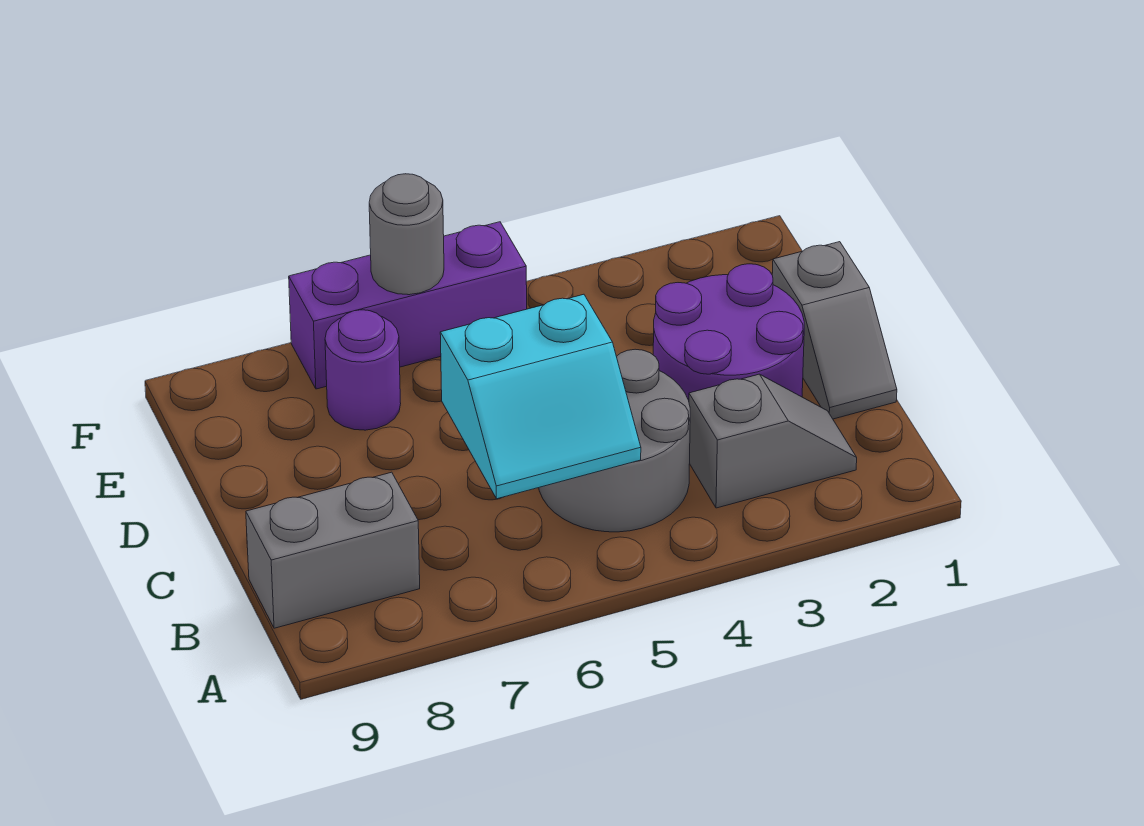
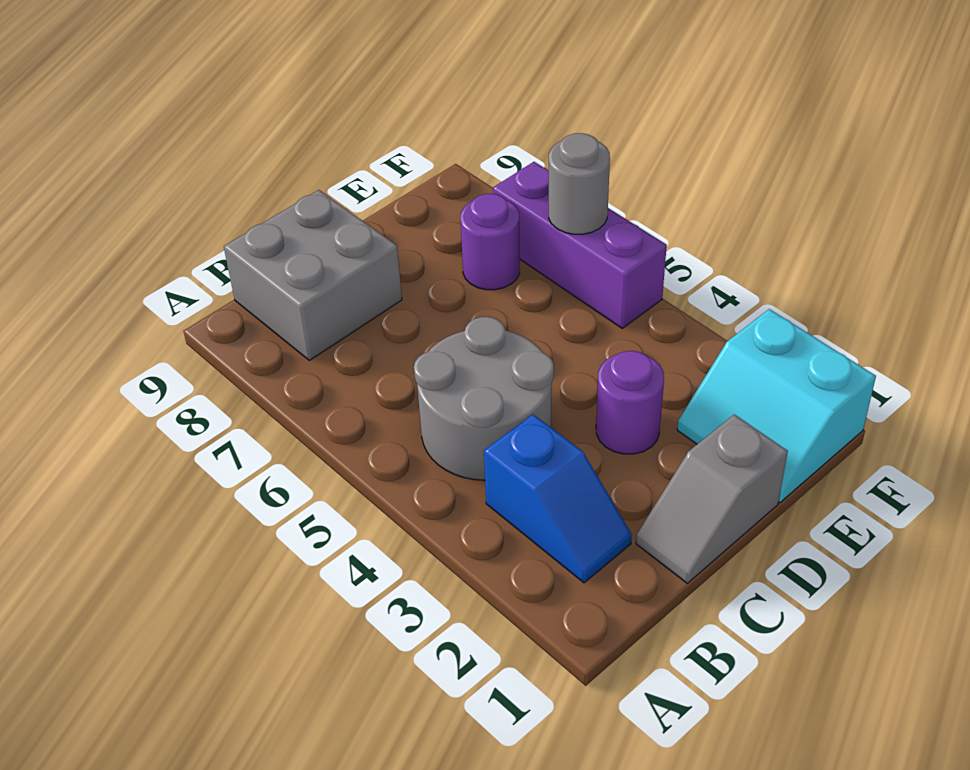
grey slope B2:B3 level 1 top 3 -> blue slope B2:B3 level 1 top 3
cyan slope B5:C6 level 2 top C -> cyan slope E1:F2 level 1 top F
grey brick B8:B9 level 1 -> grey brick B8:C9 level 1
purple round brick C2:D3 level 1 -> purple round brick D3 level 1

